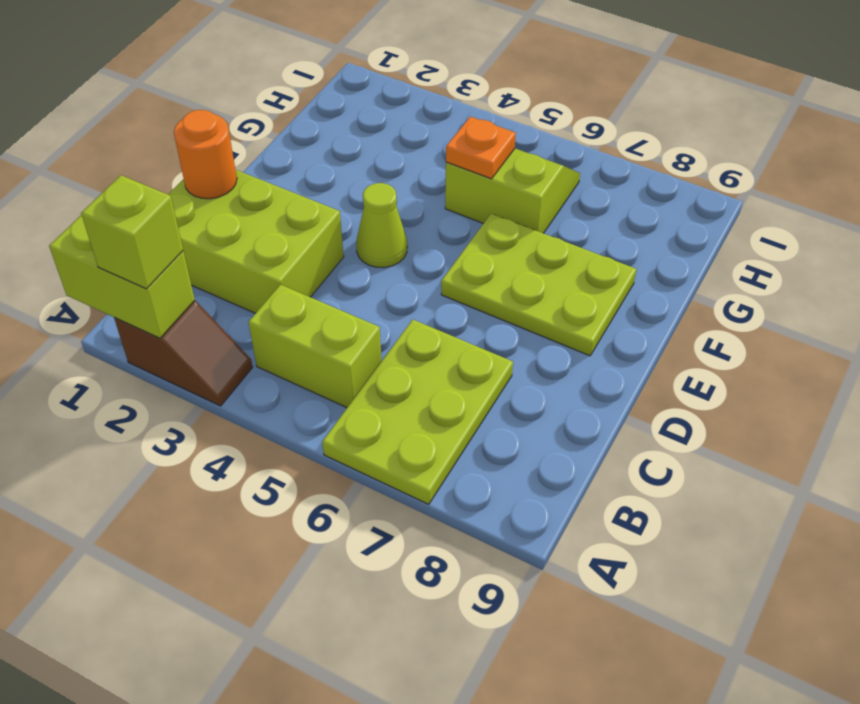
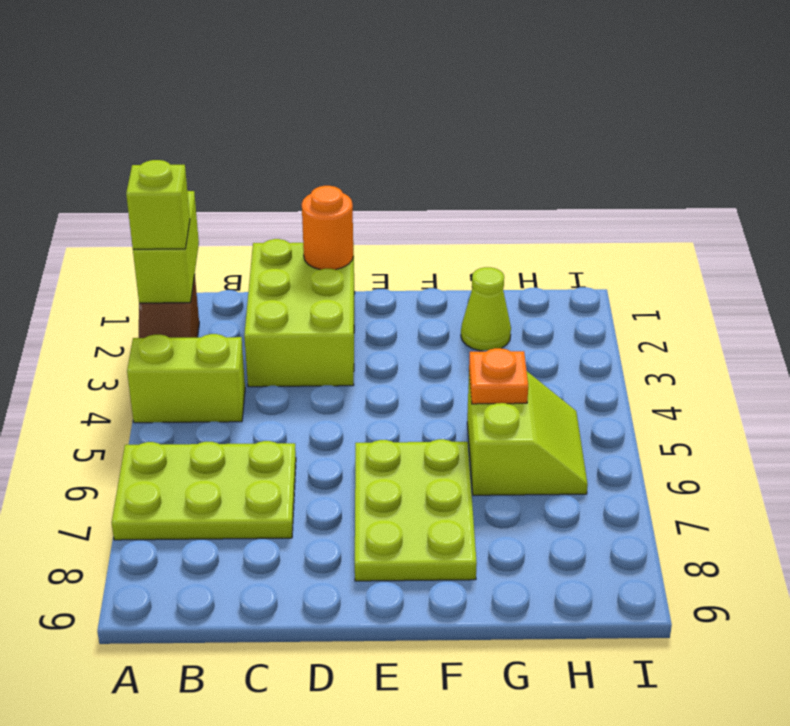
lime brick B4:B5 level 1 -> lime brick A4:B4 level 1
lime cone E4 level 1 -> lime cone G2 level 1

